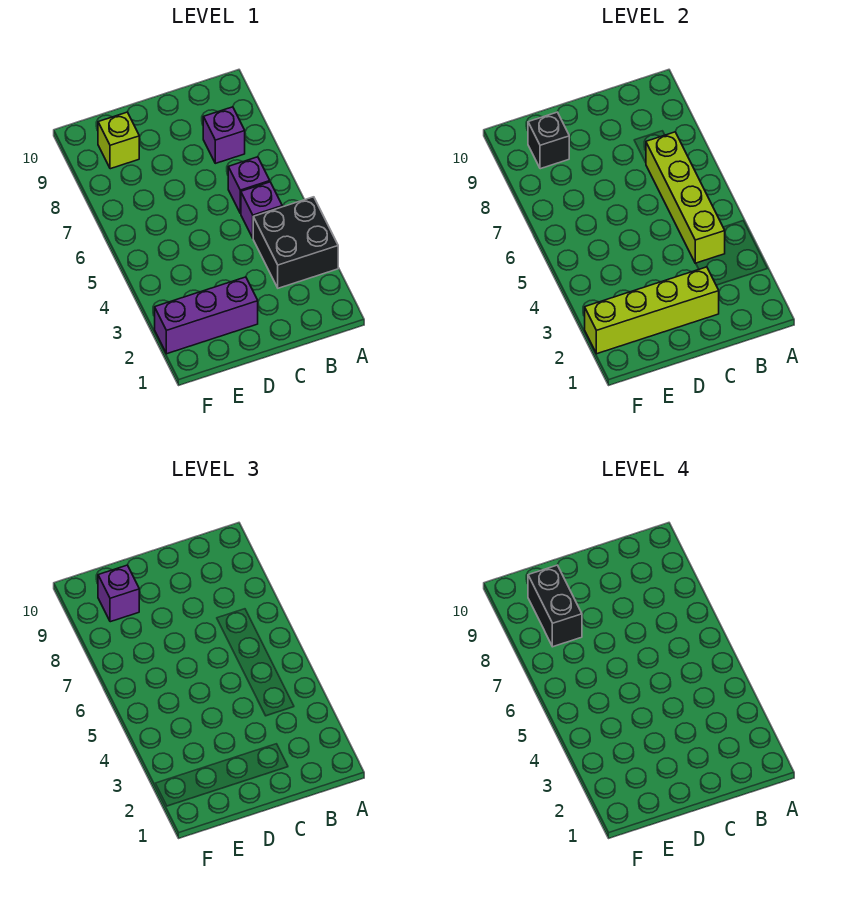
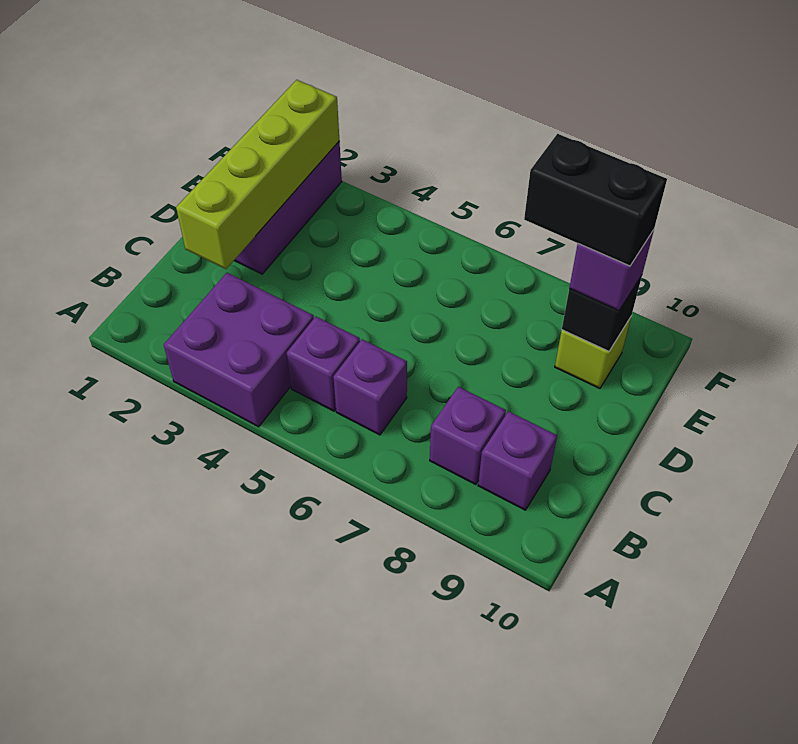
black brick A3:B4 level 1 -> purple brick A3:B4 level 1
lime brick B4:B7 level 2 -> none
none -> purple brick B9 level 1

